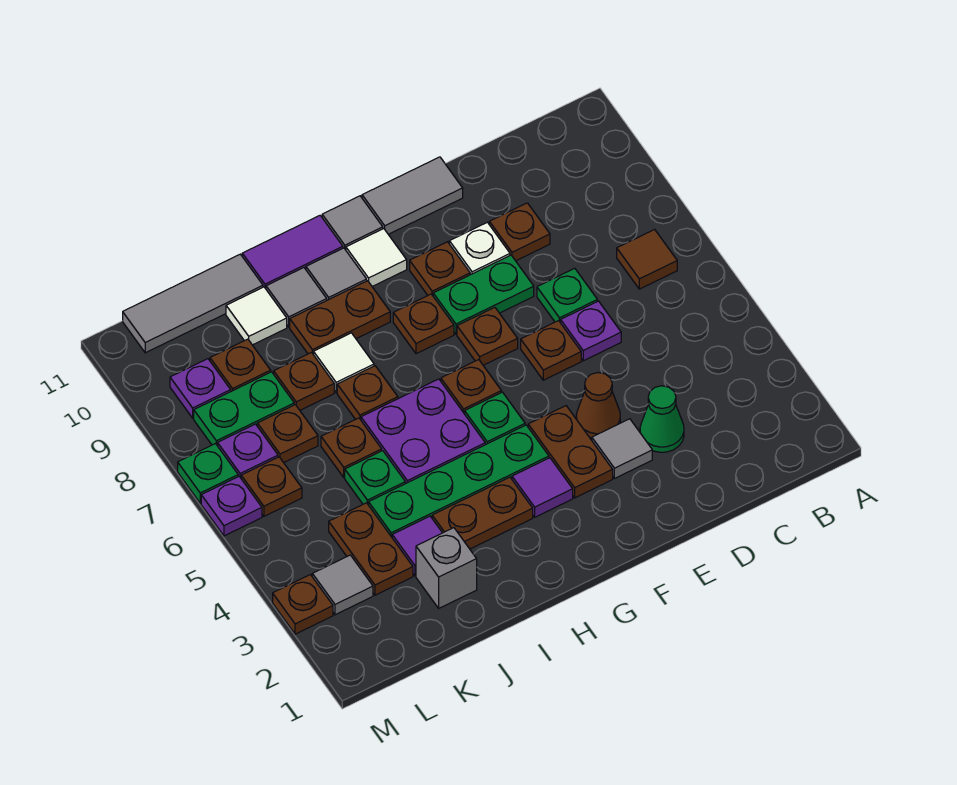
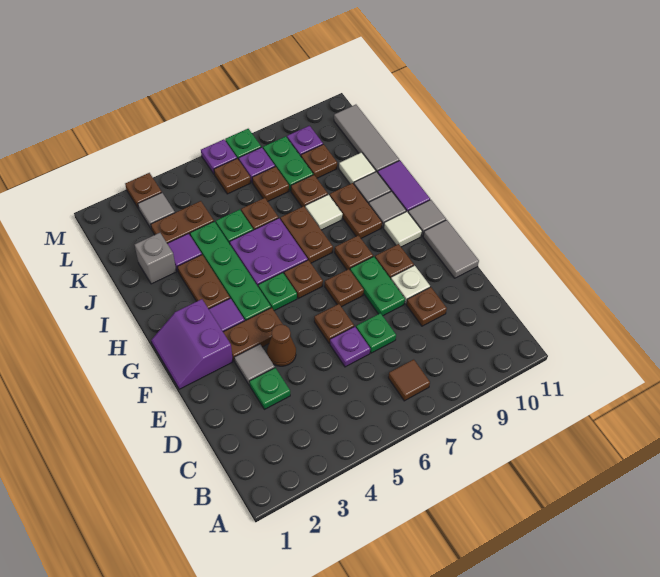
green cone D3 level 1 -> green plate D3 level 1
none -> purple slope F1:G2 level 1 top 2
brown plate I7 level 1 -> brown plate H7:I7 level 1

